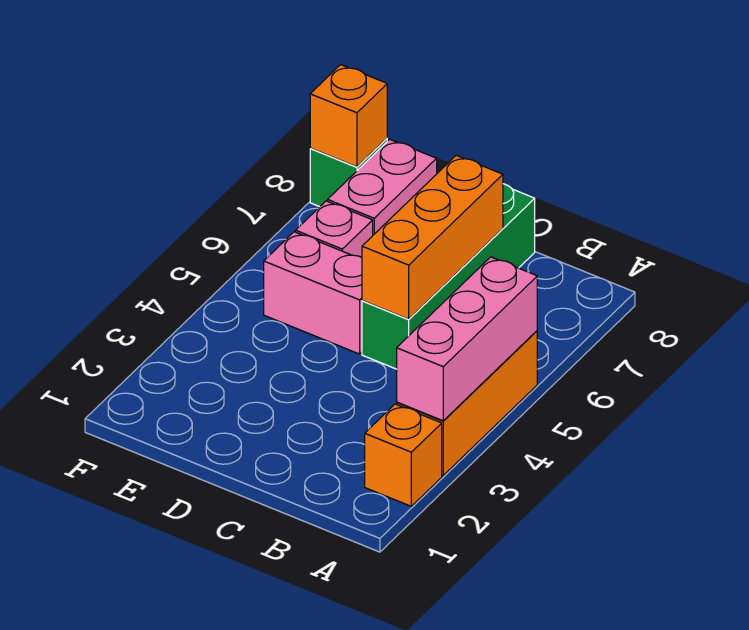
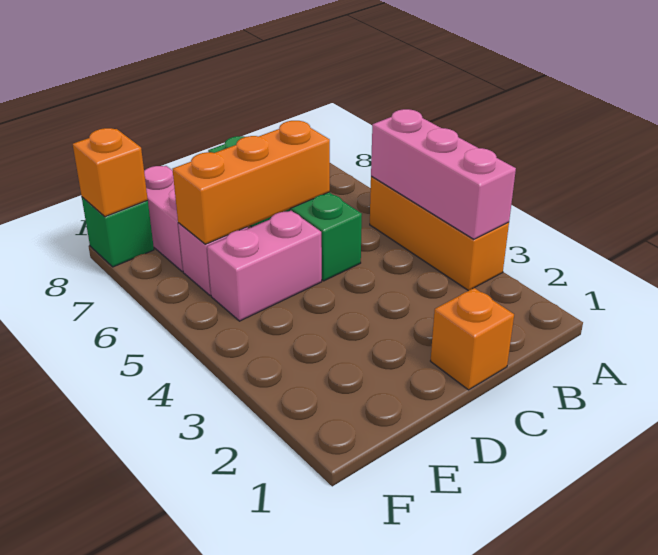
orange brick A2 level 1 -> orange brick C1 level 1
orange brick C5:C7 level 2 -> orange brick C6:E6 level 2

